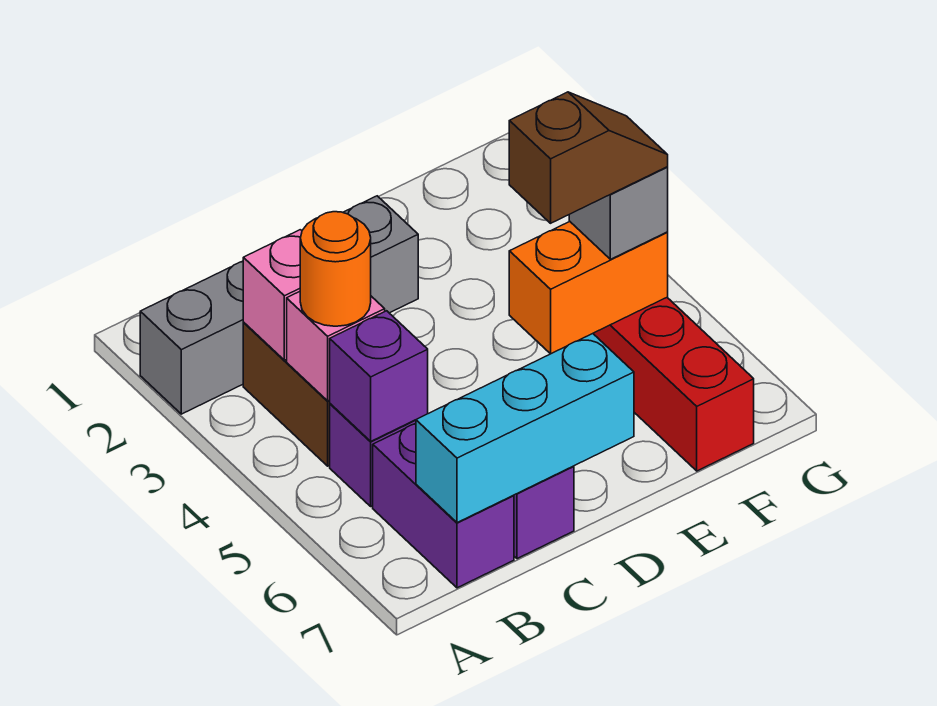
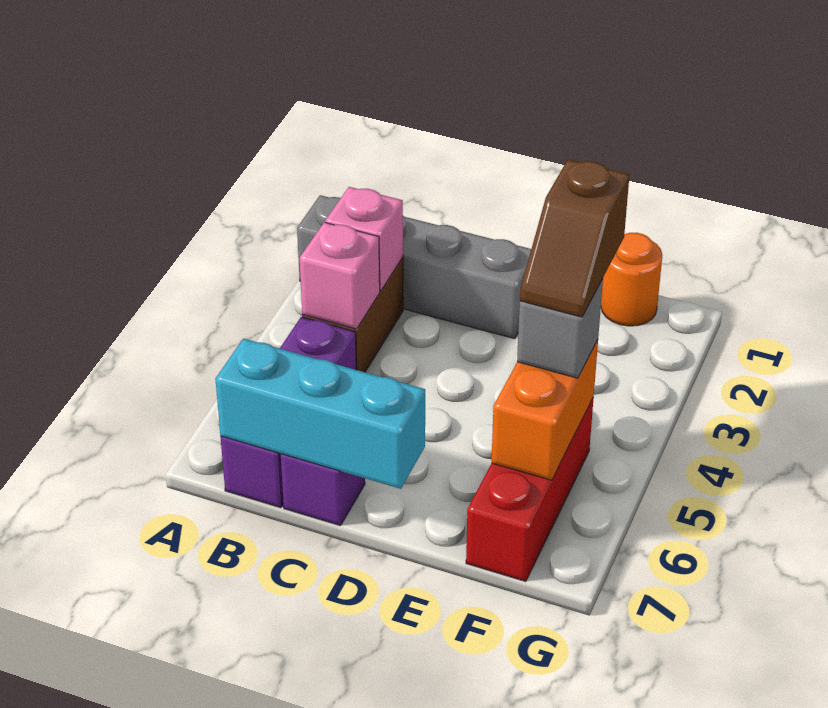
orange round brick B4 level 3 -> orange round brick F1 level 1
purple brick B5 level 2 -> none
orange brick E5:F5 level 2 -> orange brick F5:F6 level 2
brown slope E5:F5 level 4 top E -> brown slope F4:F5 level 4 top 4

